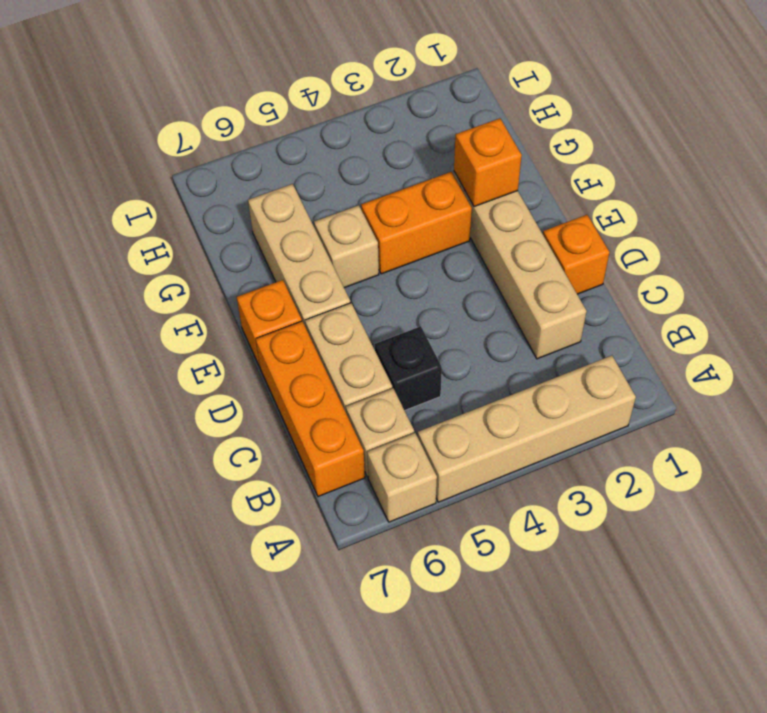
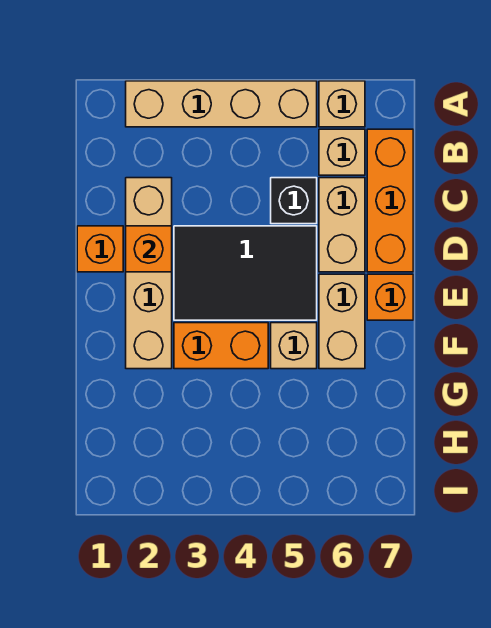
none -> black tile D3:E5 level 1
tan brick E6:G6 level 1 -> tan brick E6:F6 level 1
orange brick F2 level 2 -> orange brick D2 level 2

